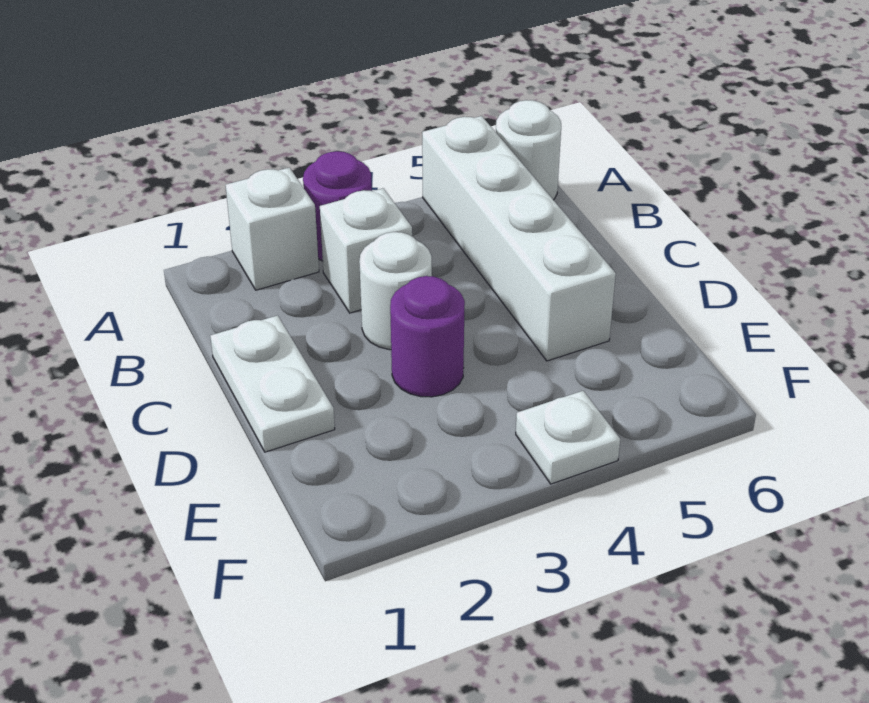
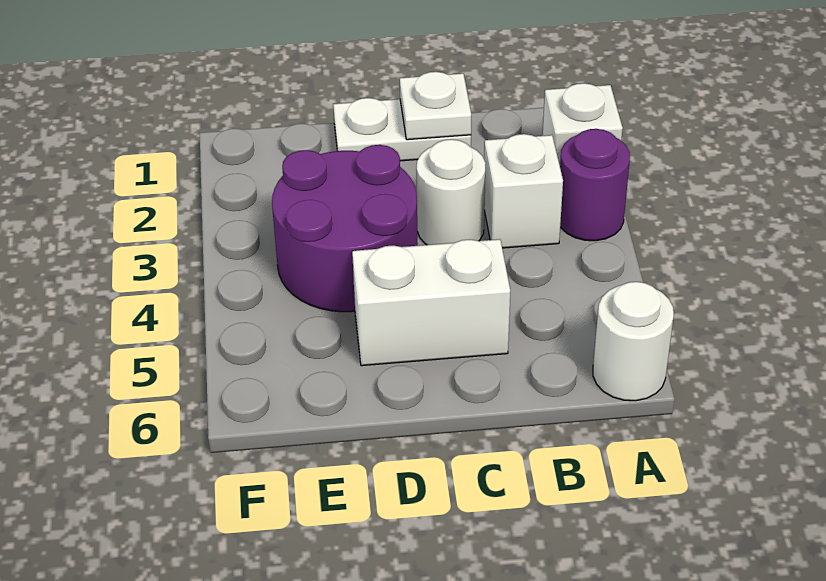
white brick A5:D5 level 1 -> white brick C5:D5 level 1
purple round brick D3 level 1 -> purple round brick D3:E4 level 1
white plate F4 level 1 -> white plate C1 level 2

